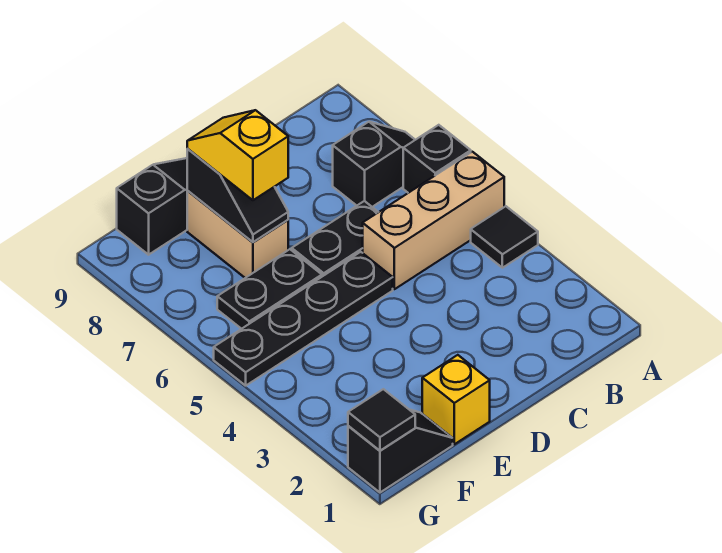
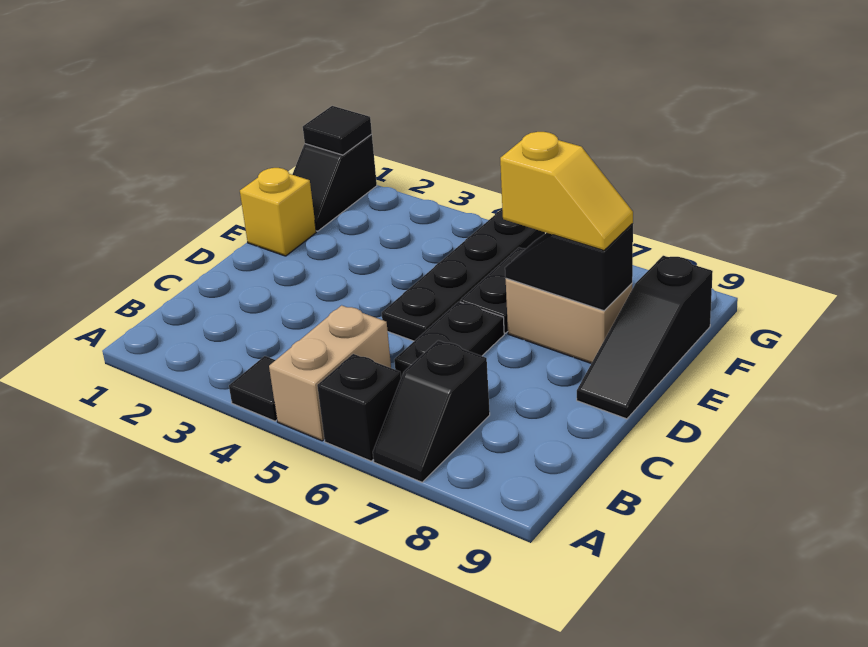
tan brick A5:C5 level 1 -> tan brick A5:B5 level 1

